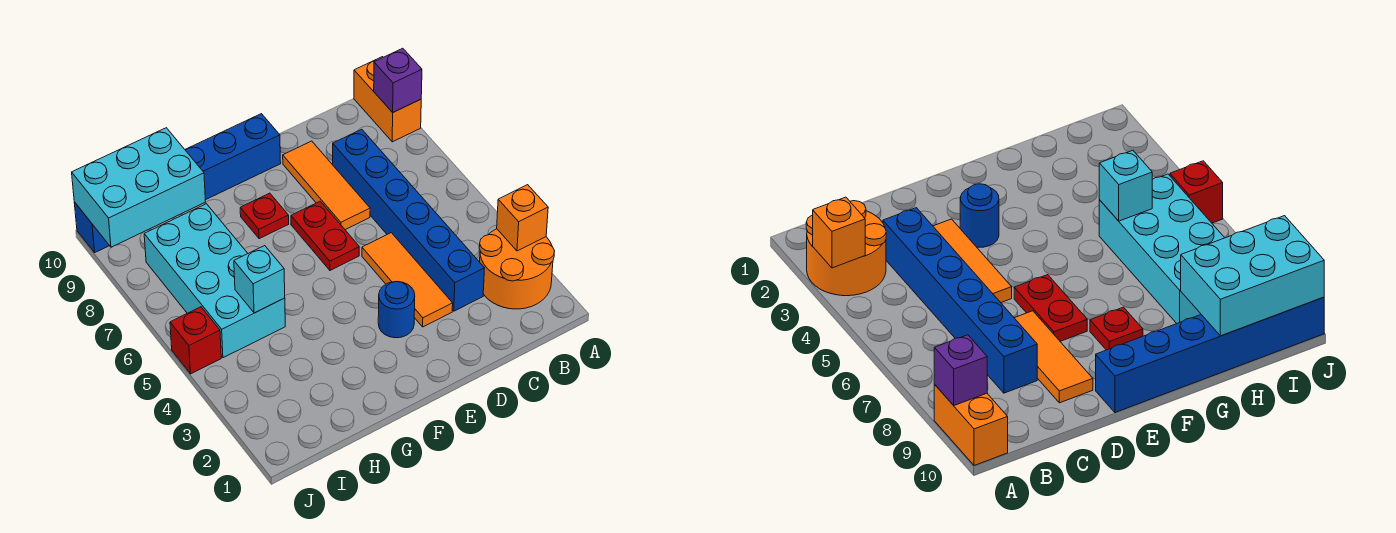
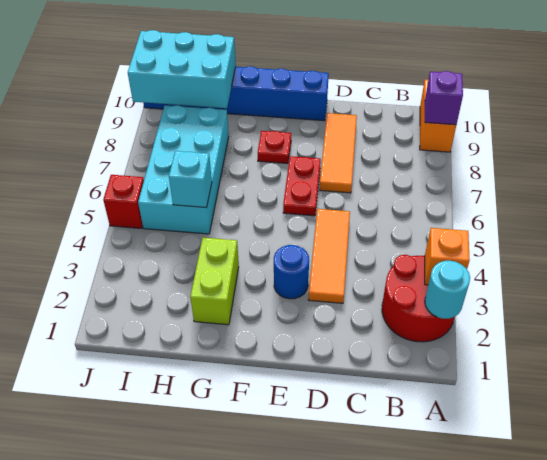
orange round brick A2:B3 level 1 -> red round brick A2:B3 level 1
none -> cyan round brick A2 level 2
blue brick C3:C8 level 1 -> none
none -> lime brick G2:G3 level 1

